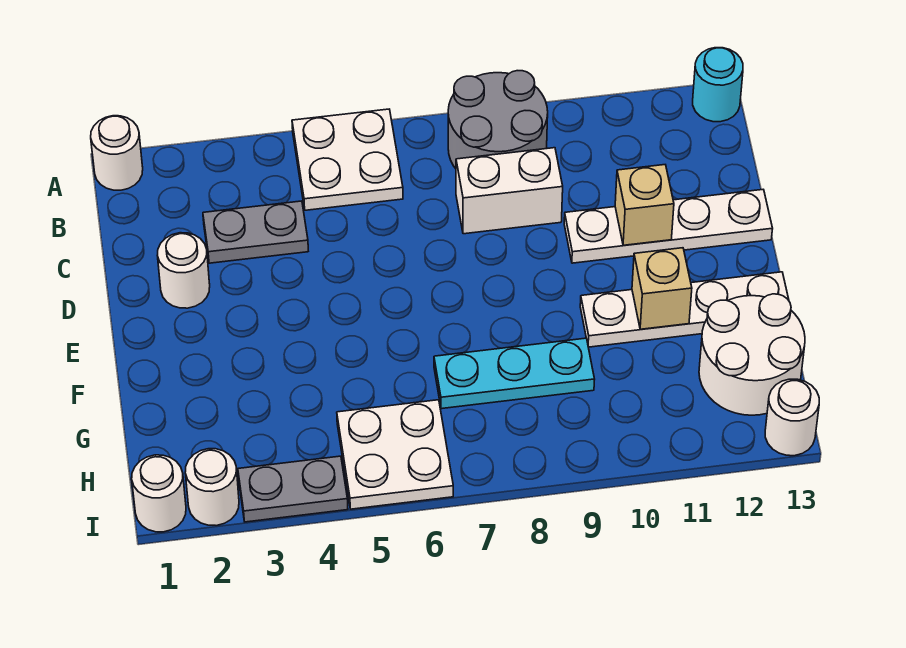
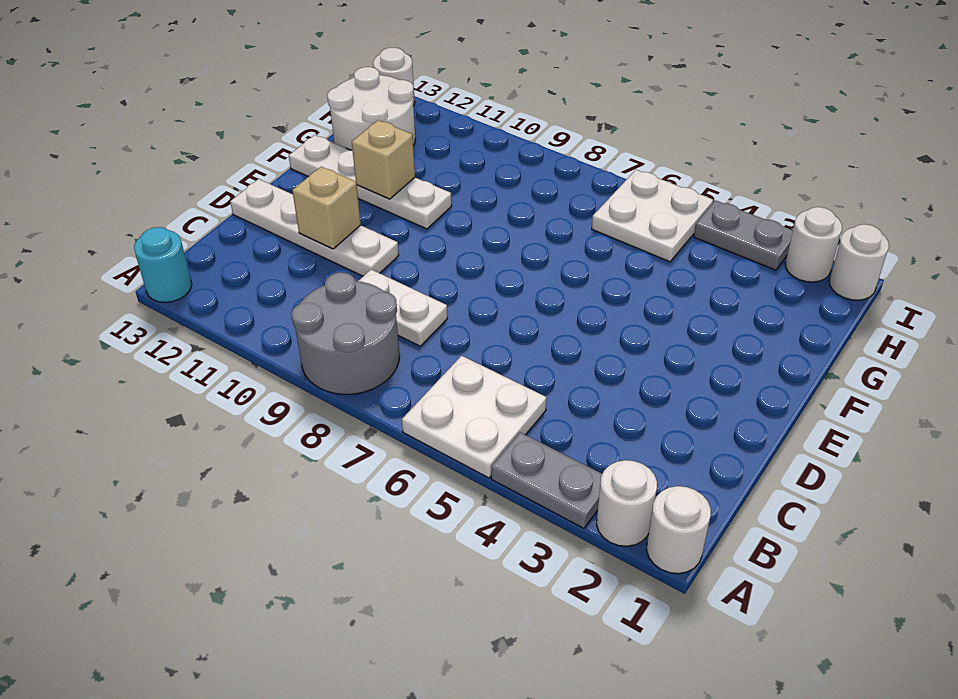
grey plate C3:C4 level 1 -> grey plate A3:A4 level 1
white brick C8:C9 level 1 -> white plate C8:C9 level 1
white round brick D2 level 1 -> white round brick A2 level 1
cyan plate G7:G9 level 1 -> none

